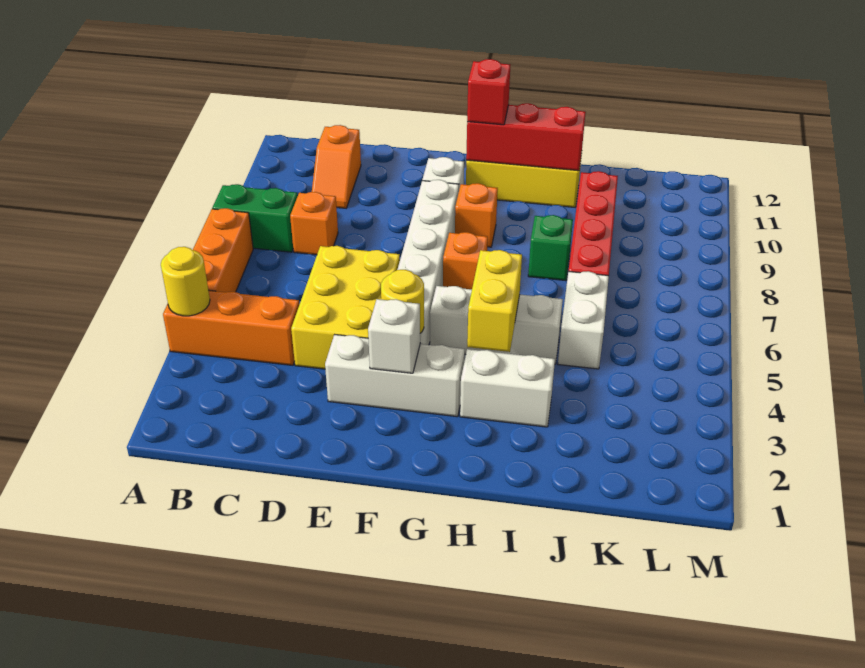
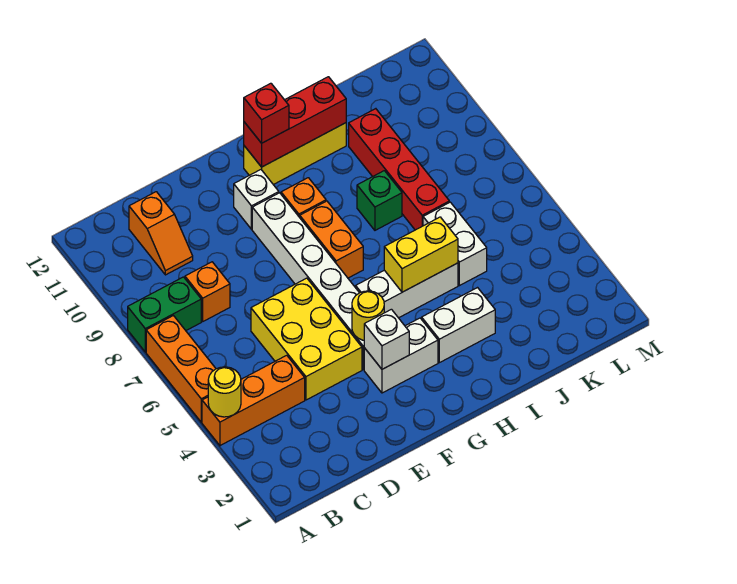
white brick E3:G3 level 1 -> white brick F3:G3 level 1
orange brick G7 level 1 -> orange brick G7:G8 level 1
yellow brick H4:H5 level 2 -> yellow brick H5:I5 level 2

